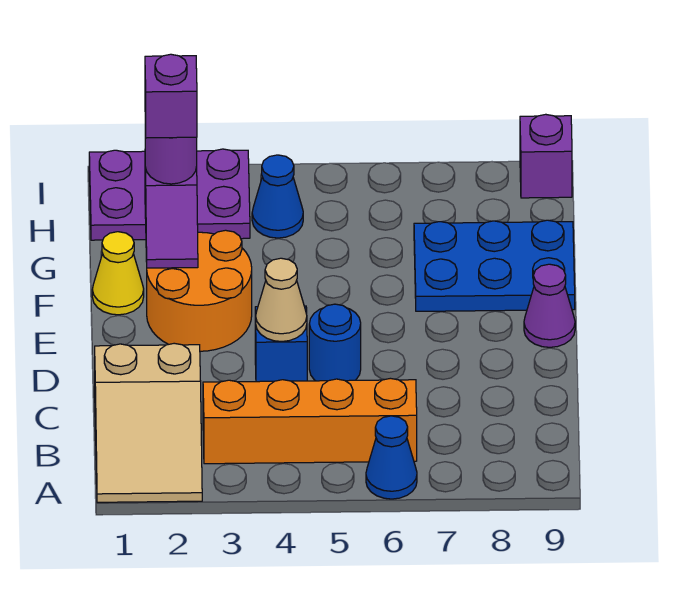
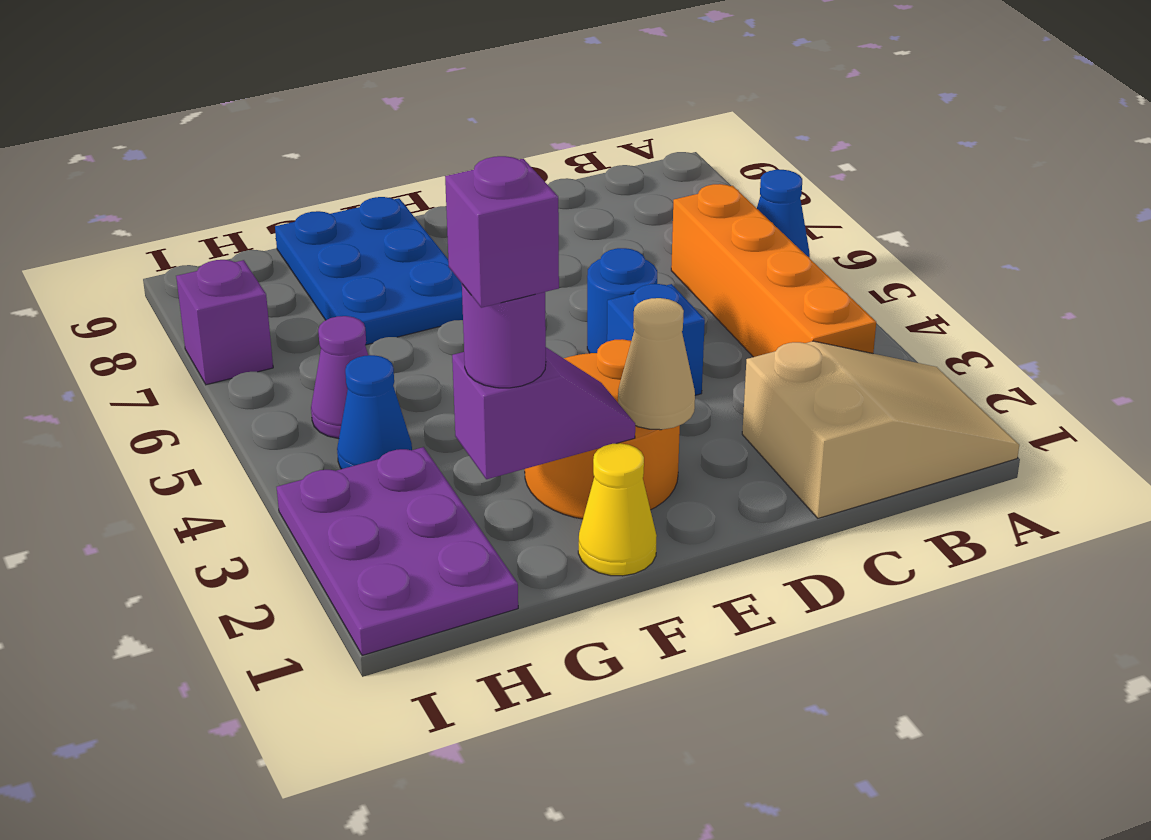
tan cone D4 level 2 -> tan cone E2 level 2
purple cone E9 level 1 -> purple cone H5 level 1
purple brick I9 level 1 -> purple brick I7 level 1

